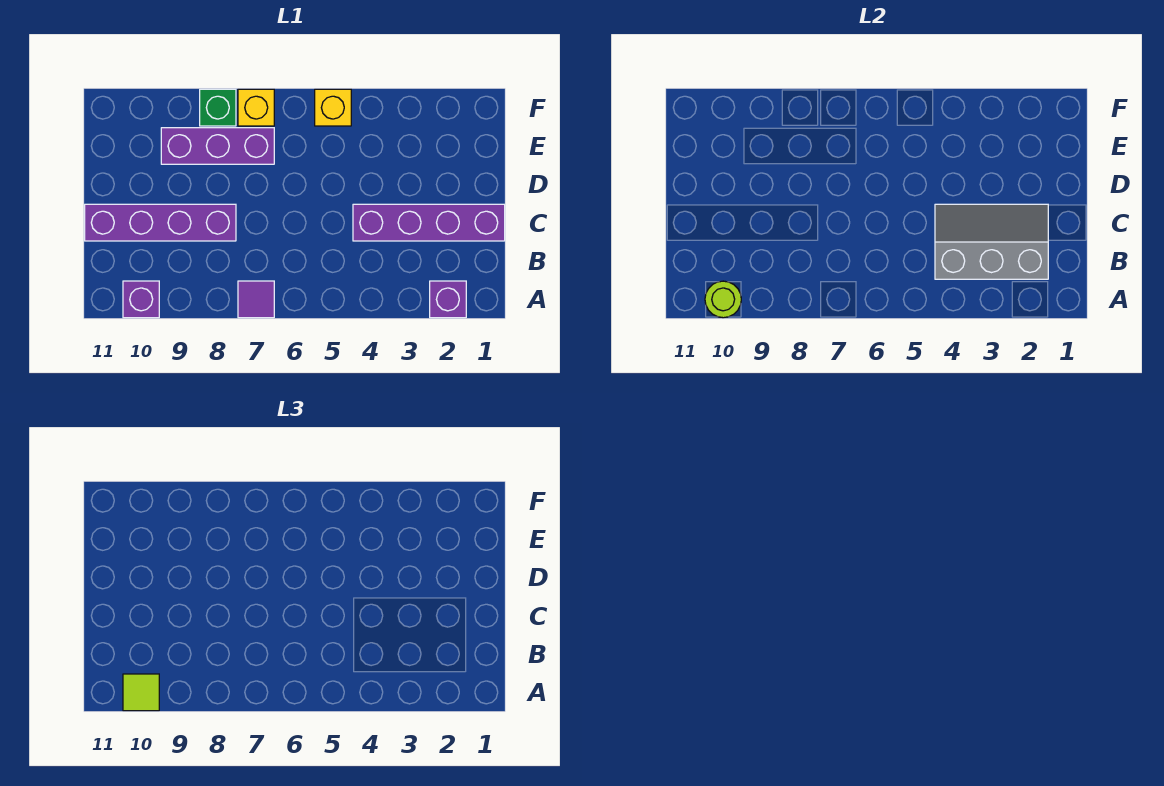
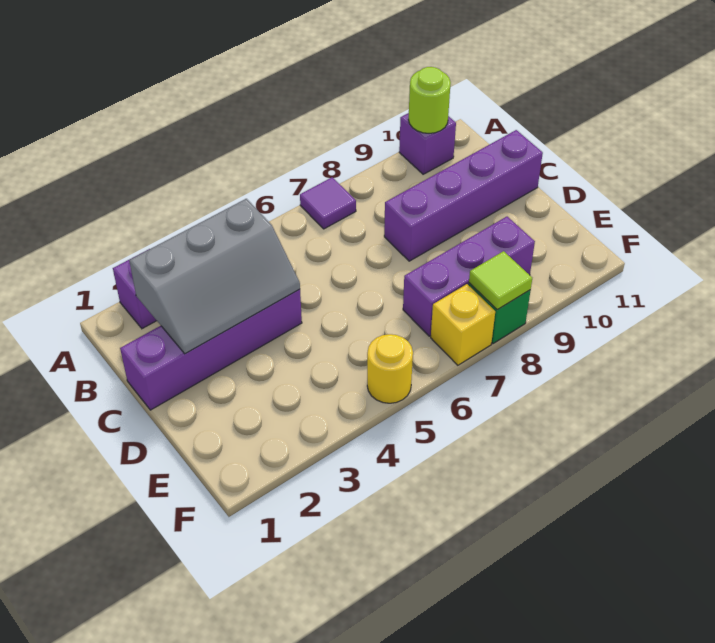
lime tile A10 level 3 -> lime tile F8 level 2
yellow brick F5 level 1 -> yellow round brick F5 level 1

